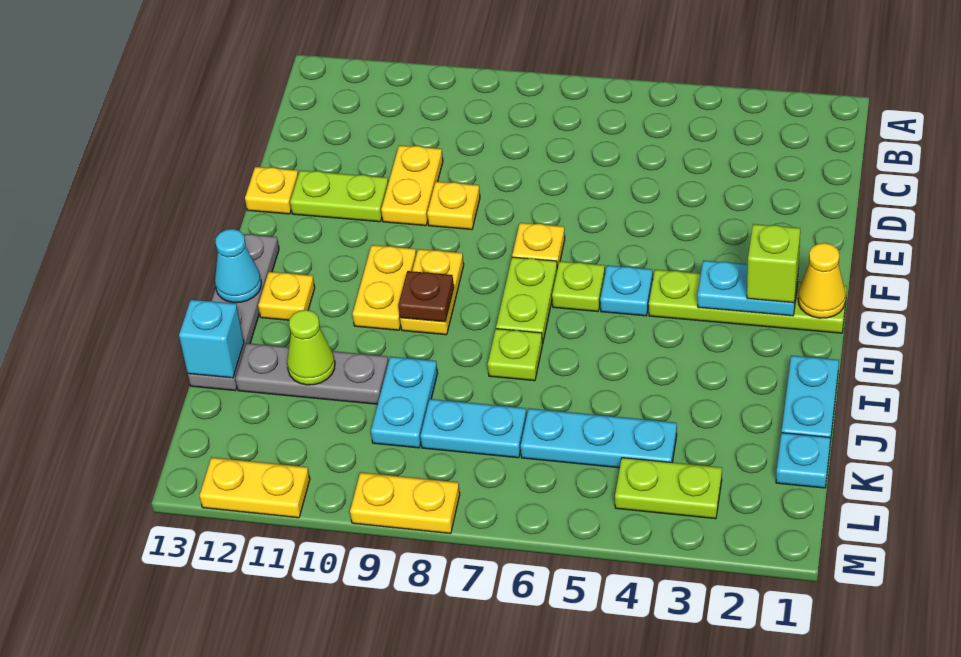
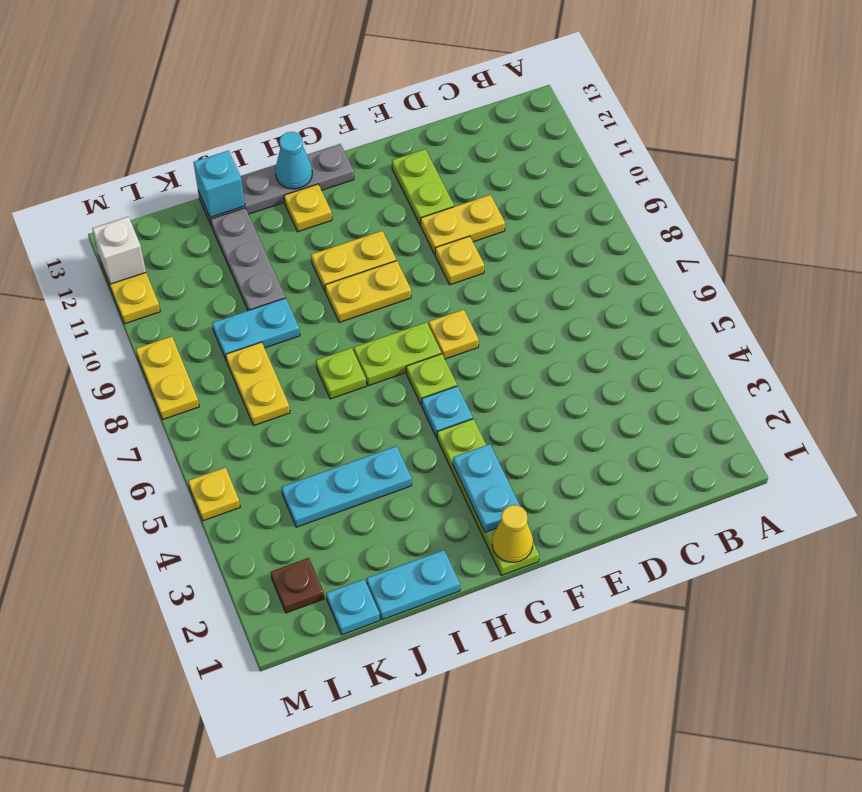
yellow plate E13 level 1 -> yellow plate M5 level 1
lime brick G2 level 3 -> none
brown plate H9 level 2 -> brown plate L2 level 1
lime cone J11 level 2 -> none
cyan plate K4:K6 level 1 -> cyan plate I4:K4 level 1
cyan plate K7:K8 level 1 -> yellow plate K7:K8 level 1
lime plate L3:L4 level 1 -> none
none -> white brick M12 level 2

